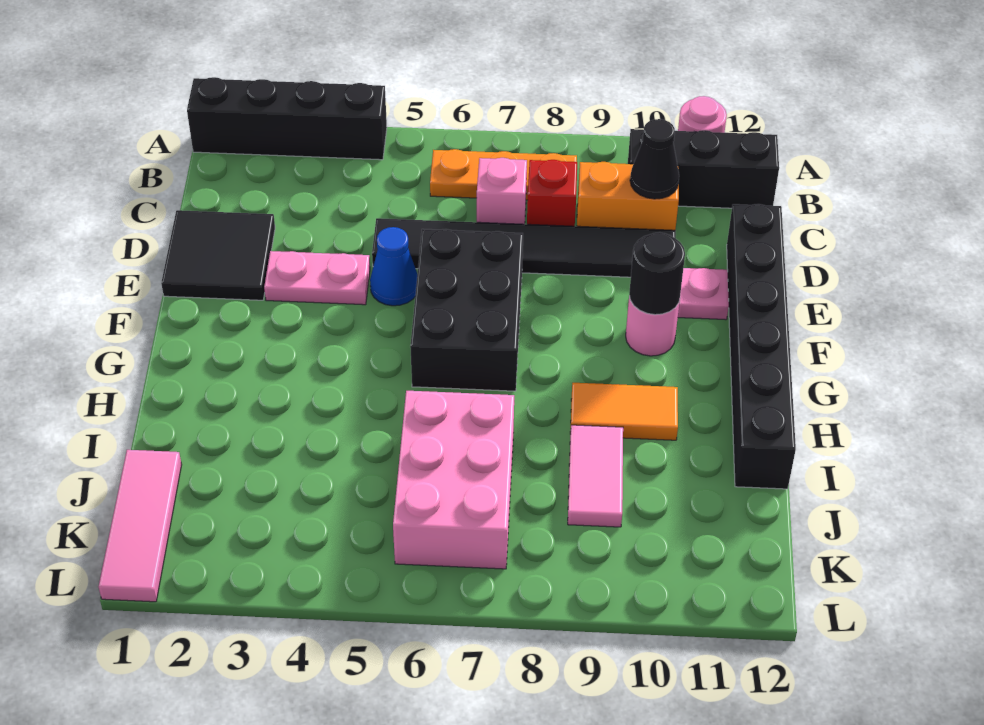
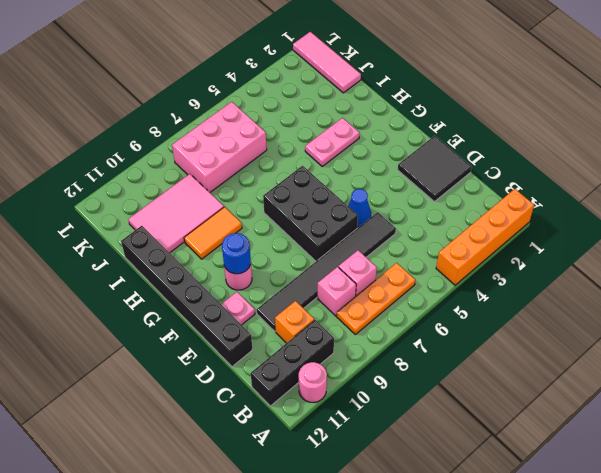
black brick A1:A4 level 1 -> orange brick A1:A4 level 1
red brick C8 level 1 -> pink brick C8 level 1
orange brick C9:C10 level 1 -> orange brick C10 level 1
black cone C10 level 2 -> none
pink plate E3:E4 level 1 -> pink plate H3:H4 level 1
black round brick F10 level 2 -> blue round brick F10 level 2
pink brick I6:K7 level 1 -> pink brick J6:K8 level 1
pink tile I9:J9 level 1 -> pink tile I9:J11 level 1

